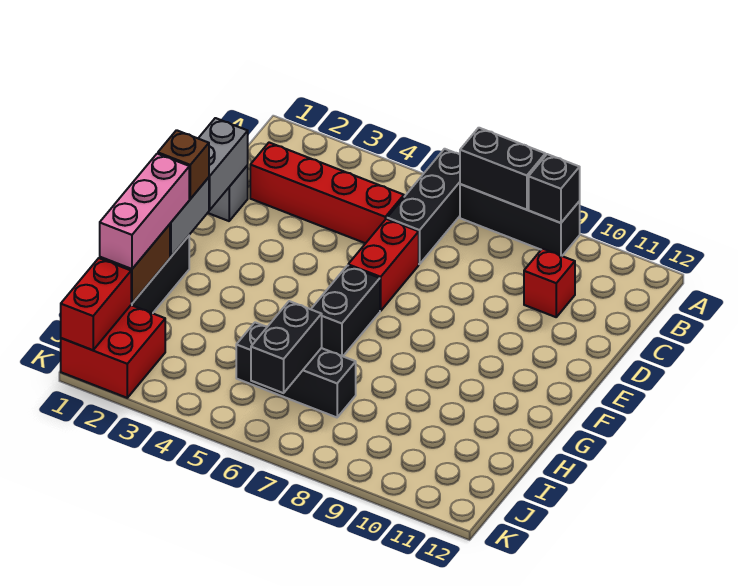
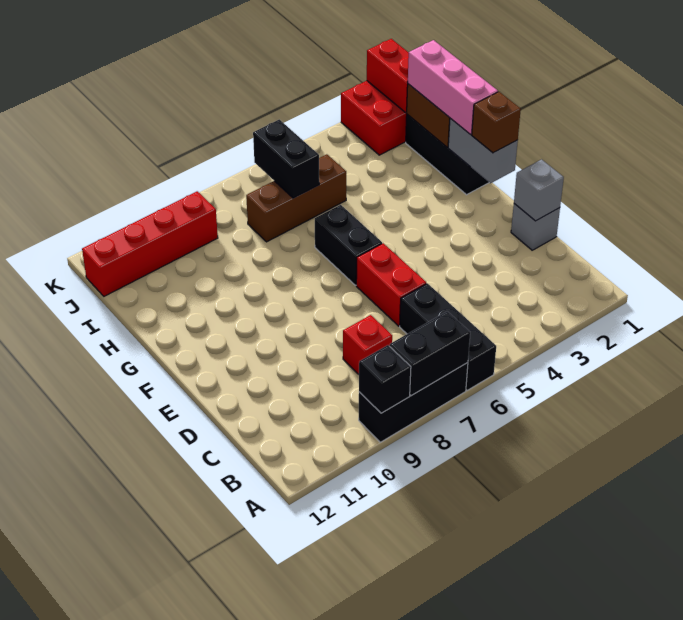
red brick C2:C5 level 1 -> red brick J9:J12 level 1
red brick C10 level 1 -> red brick C8 level 1
grey brick D1:E1 level 2 -> grey brick D1 level 2
black brick I5:I7 level 1 -> brown brick I5:I7 level 1

